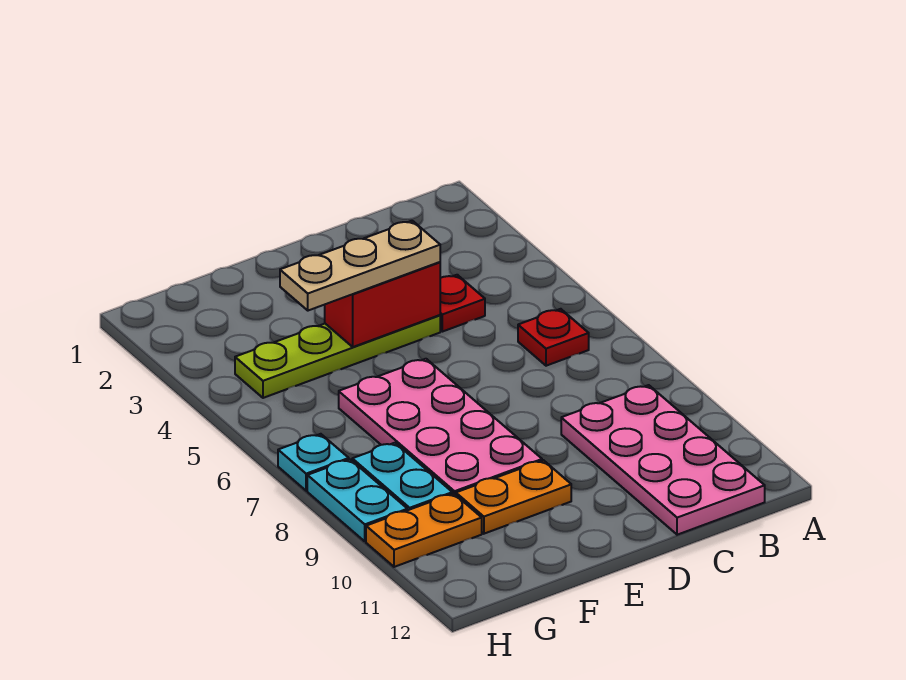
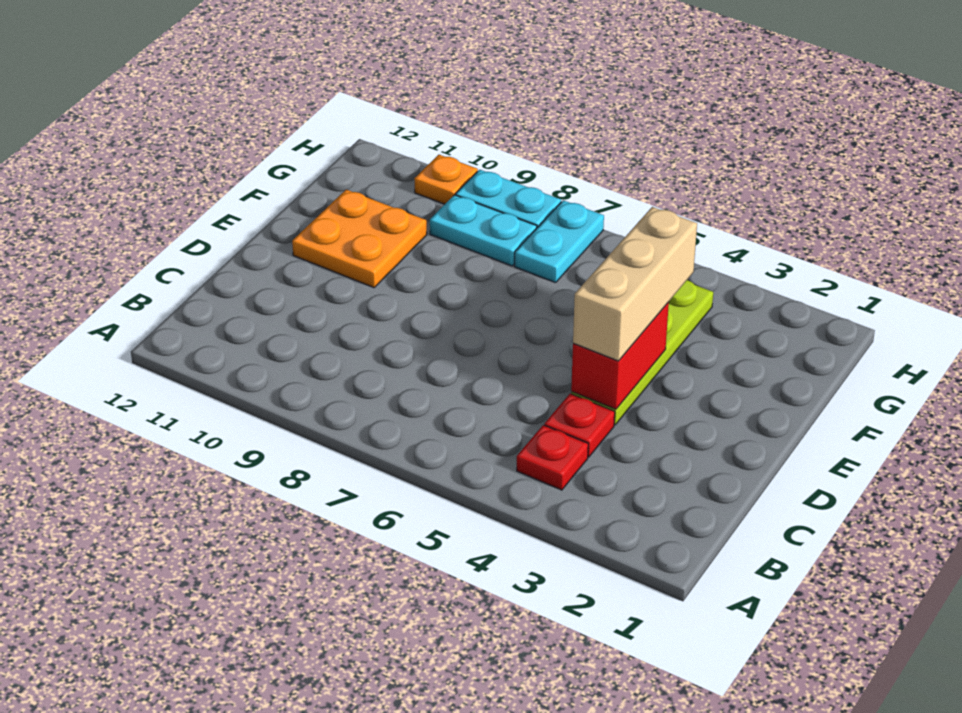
red plate B6 level 1 -> red plate B4 level 1
pink plate B9:C12 level 1 -> none
tan plate D4:F4 level 3 -> tan brick D4:F4 level 3
pink plate E6:F9 level 1 -> none
orange plate E10:F10 level 1 -> orange plate E10:F11 level 1
orange plate G10:H10 level 1 -> orange plate H10 level 1
cyan plate H7 level 1 -> cyan plate G7:H7 level 1

